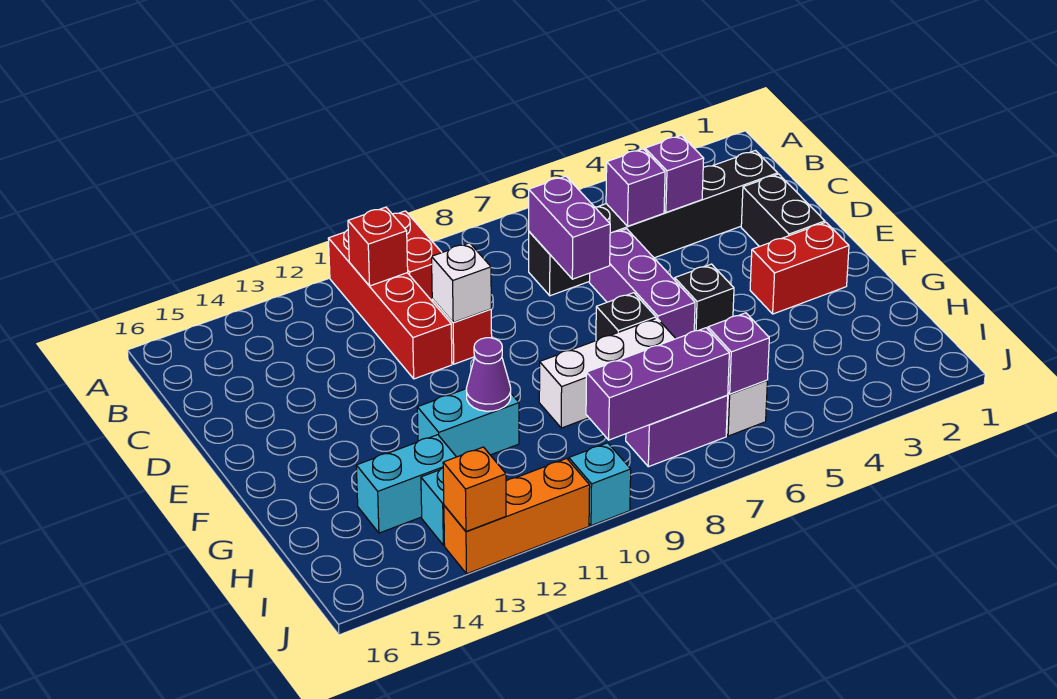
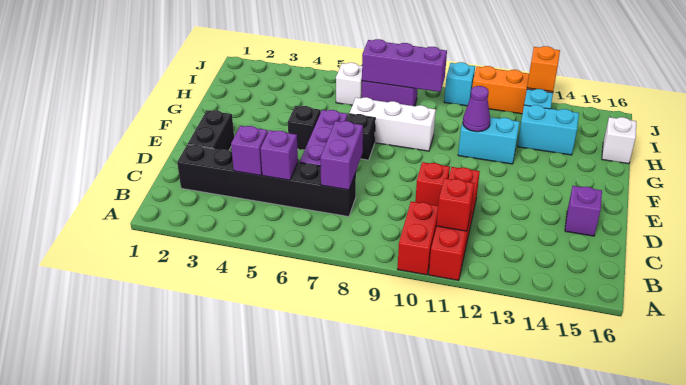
white brick D10 level 2 -> white brick H16 level 1
red brick F2:F3 level 1 -> none
purple brick I6 level 2 -> purple brick D15 level 1

